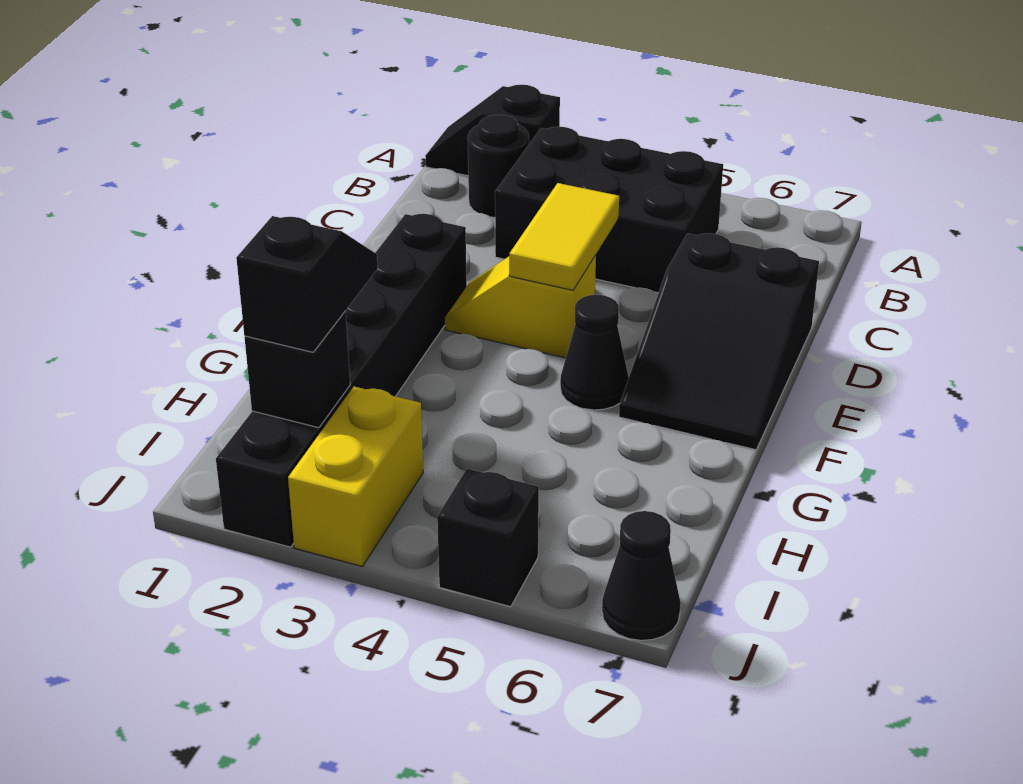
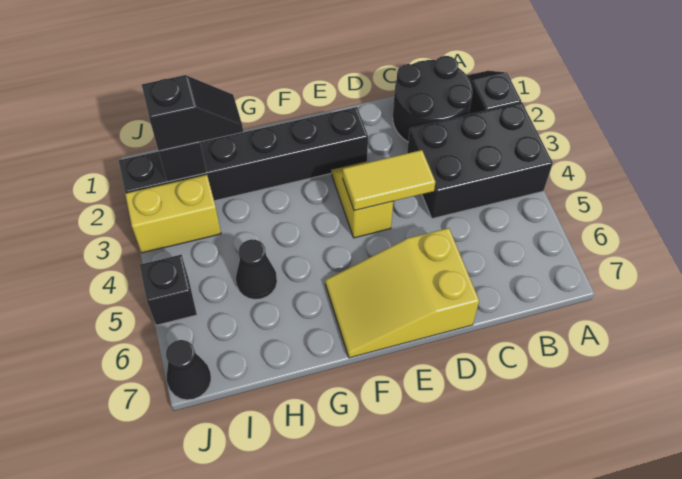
black round brick B2 level 1 -> black round brick B1:C2 level 1
black brick B3:C5 level 1 -> black brick A3:C4 level 1
black slope D6:F7 level 1 top D -> yellow slope D6:F7 level 1 top D
black cone F5 level 1 -> black cone H5 level 1

